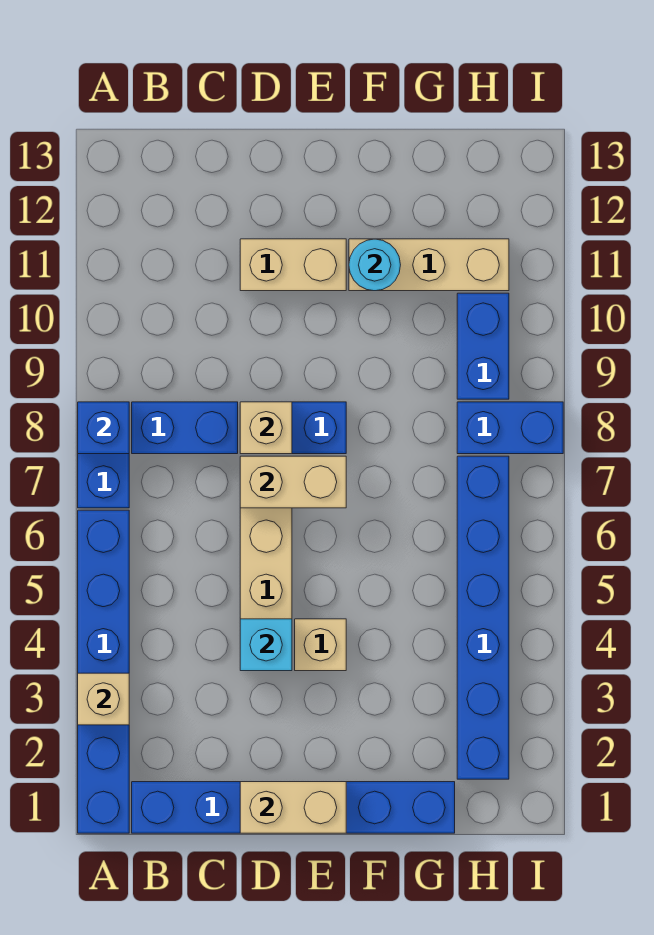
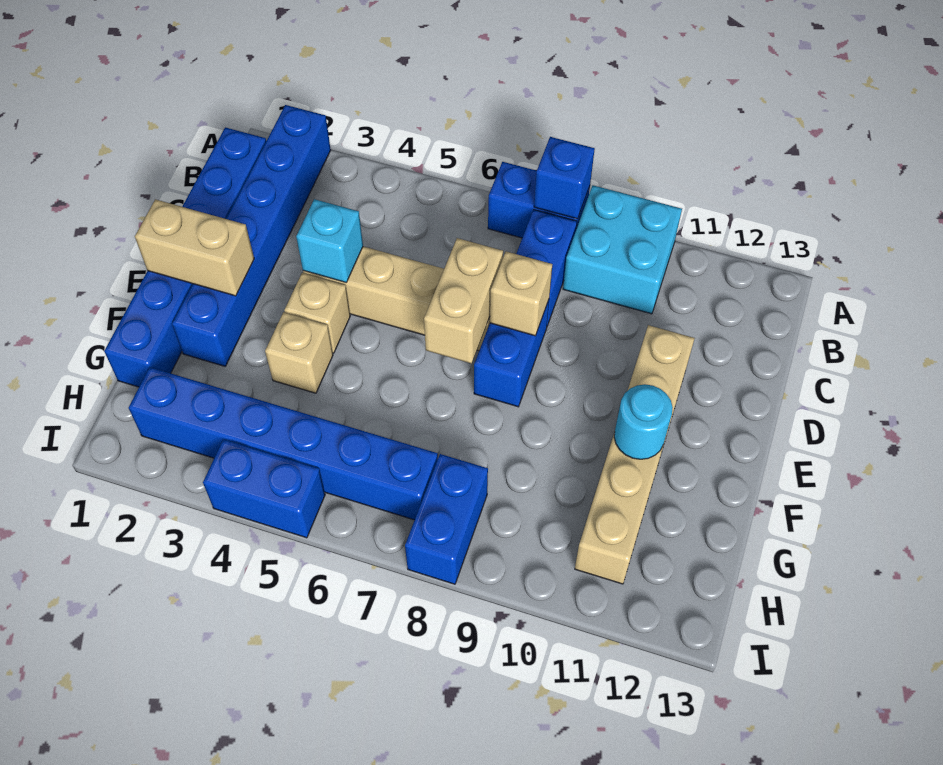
blue brick A1:A6 level 1 -> blue brick A2:F2 level 1
tan brick A3 level 2 -> tan brick F4 level 1
none -> cyan brick A9:B10 level 1
tan brick D1:E1 level 2 -> tan brick E1:E2 level 2
blue brick H9:H10 level 1 -> blue brick I4:I5 level 1

